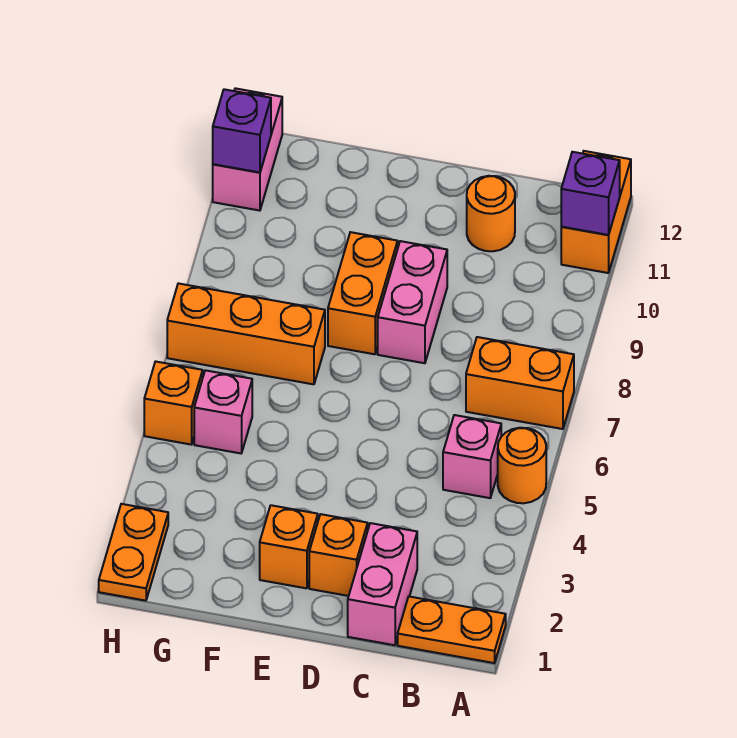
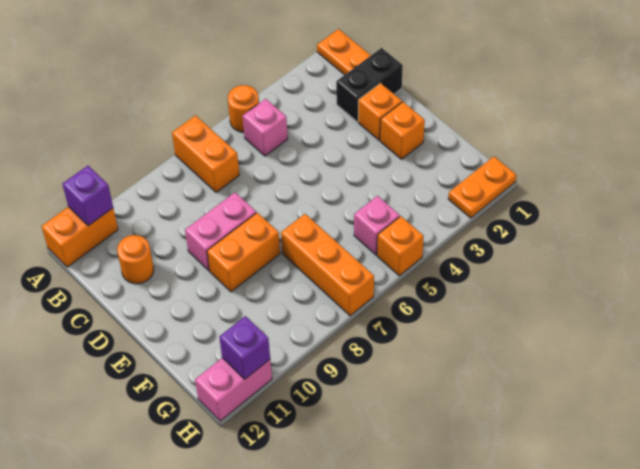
pink brick C1:C2 level 1 -> black brick C1:C2 level 1

